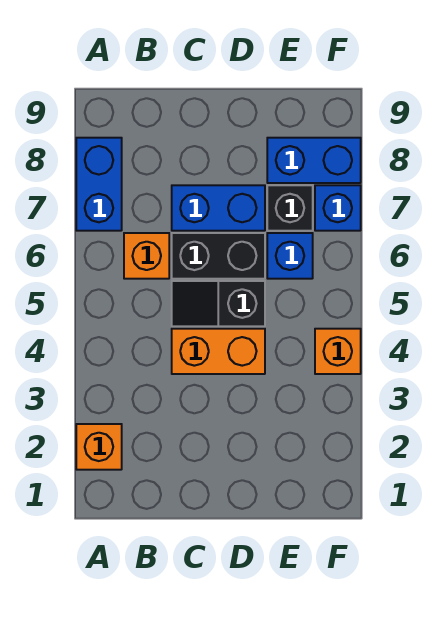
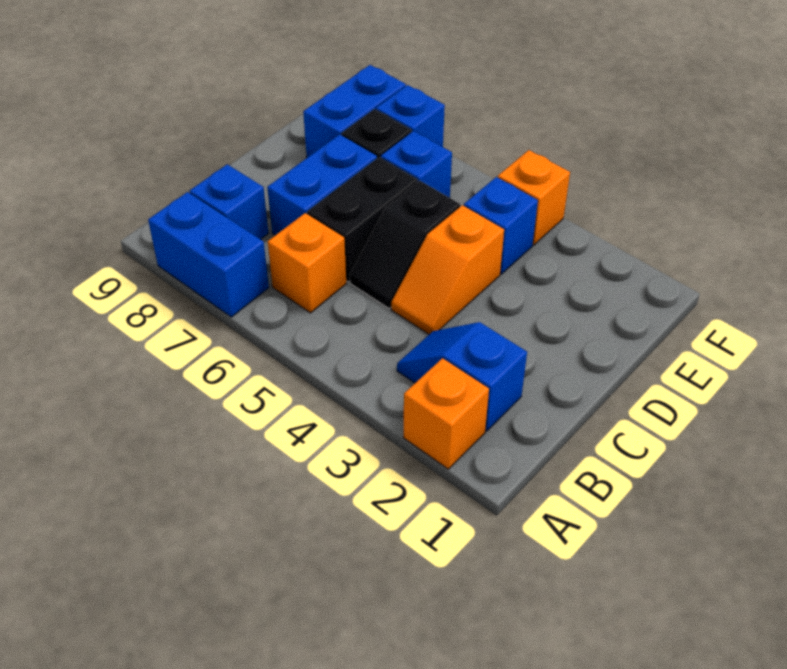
none -> blue slope B2:B3 level 1 top 2
none -> blue brick B8 level 1
orange brick C4:D4 level 1 -> orange slope C4:D4 level 1 top D
none -> blue brick E4 level 1

